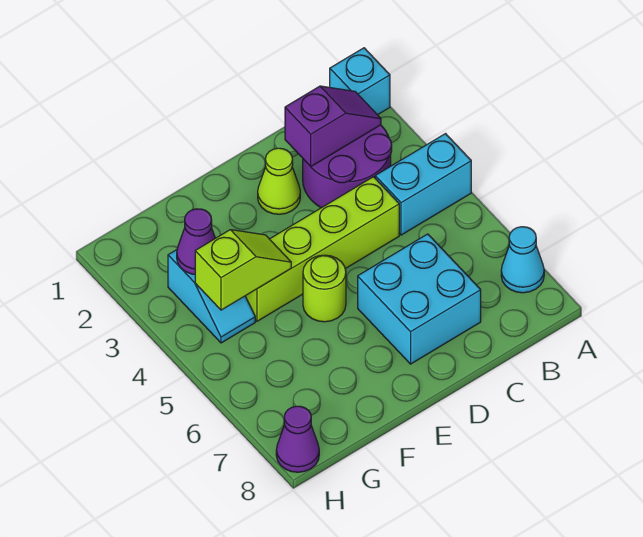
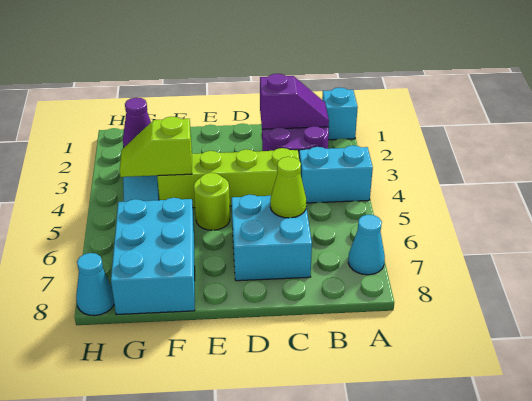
lime cone D2 level 1 -> lime cone C6 level 2
lime slope F4:G4 level 2 top G -> lime slope F4:G4 level 2 top F
none -> cyan brick F6:G8 level 1
purple cone H8 level 1 -> cyan cone H8 level 1

